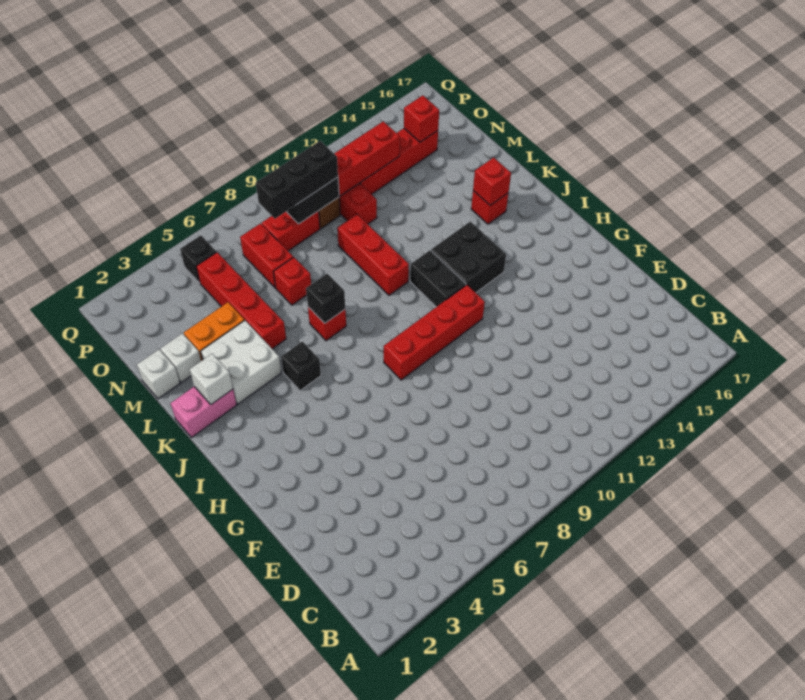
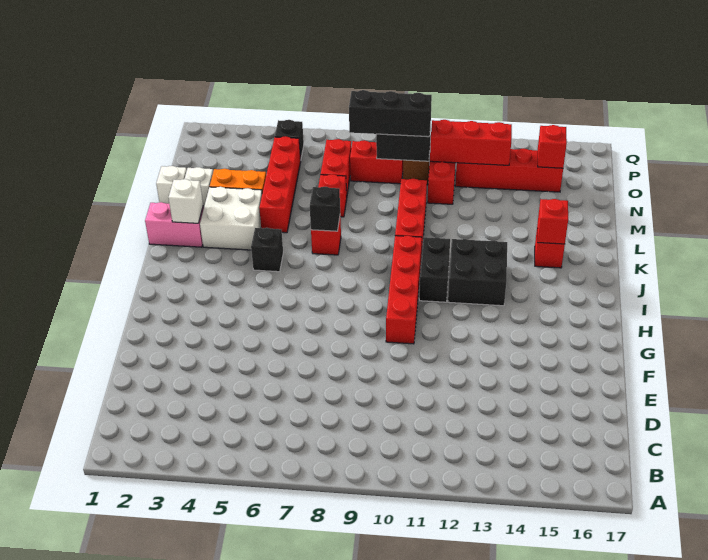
red brick H8:H11 level 1 -> red brick G10:J10 level 1

